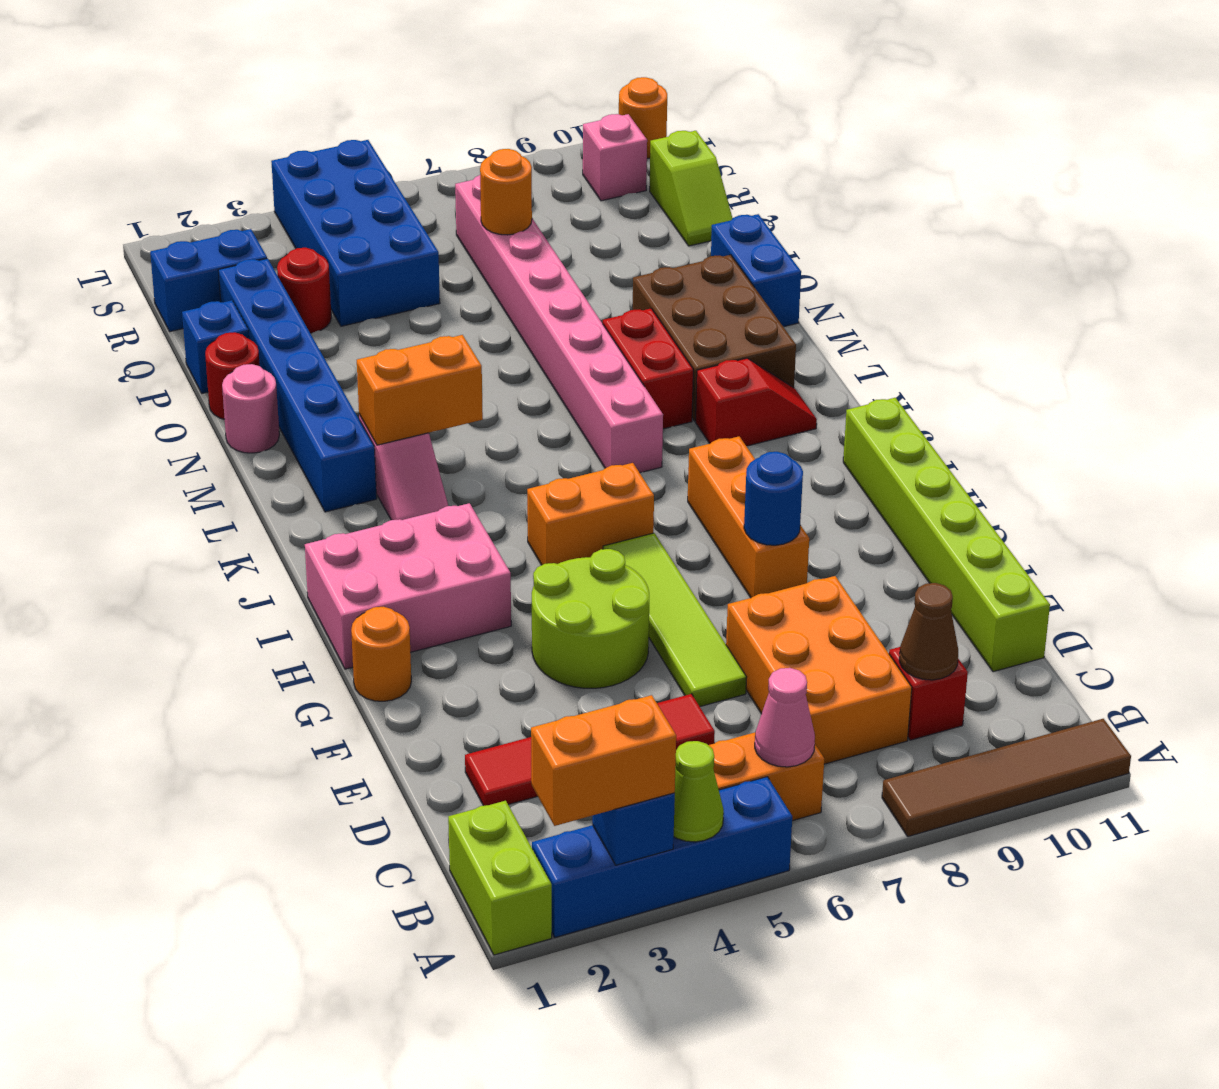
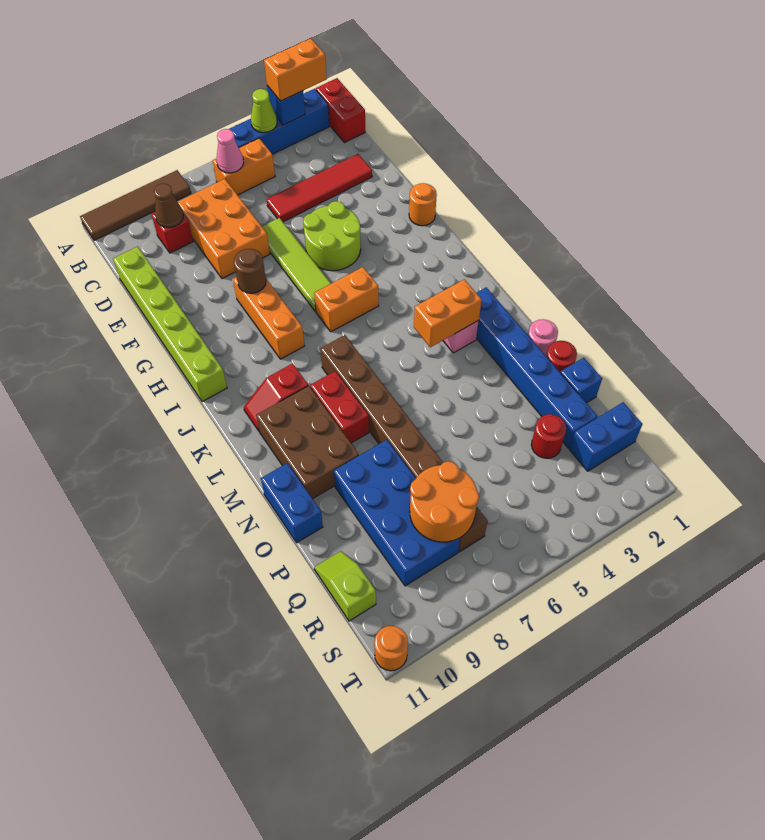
lime brick A1:B1 level 1 -> red brick A1:B1 level 1
blue round brick G8 level 2 -> brown round brick G8 level 2
pink brick H1:I3 level 1 -> none
pink brick K7:R7 level 1 -> brown brick K7:R7 level 1
blue brick Q4:T5 level 1 -> blue brick O8:R9 level 1
orange round brick Q7 level 2 -> orange round brick Q7:R8 level 2
pink brick S10 level 1 -> none

